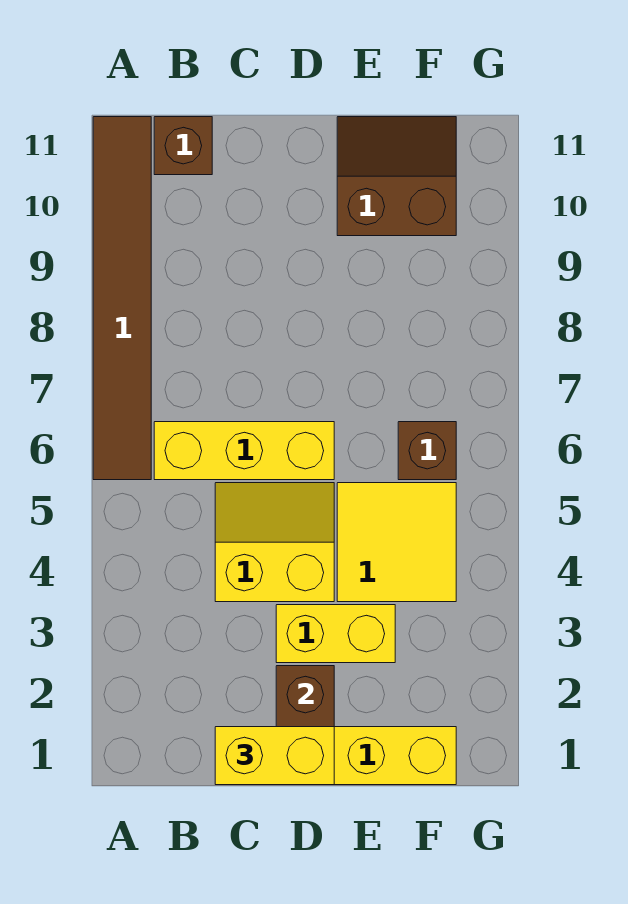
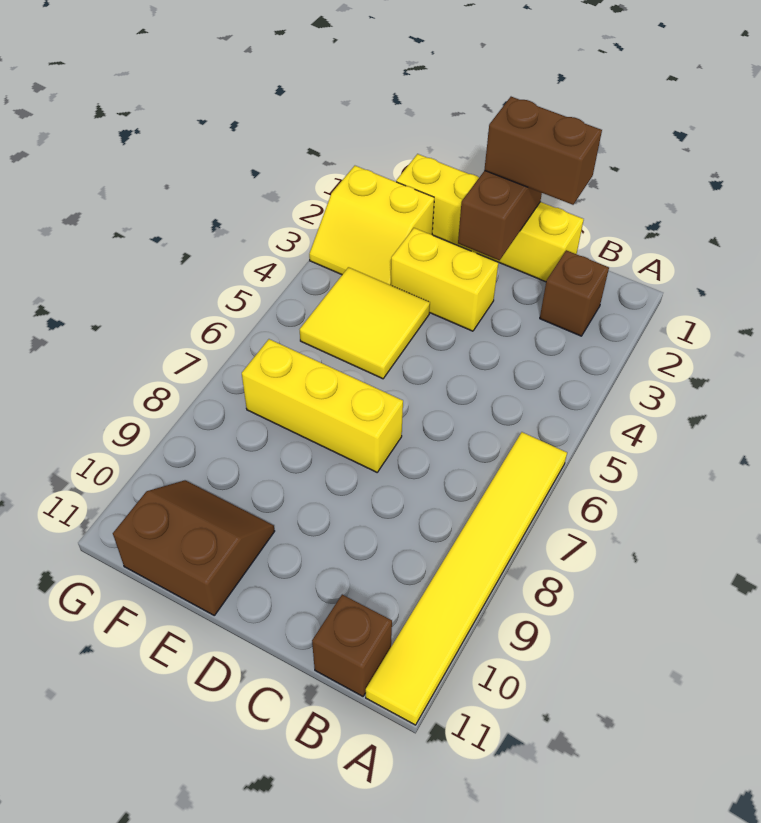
brown tile A6:A11 level 1 -> yellow tile A6:A11 level 1
yellow brick B6:D6 level 1 -> yellow brick D7:F7 level 1
yellow brick C1:D1 level 3 -> brown brick C1:D1 level 3
yellow slope C4:D5 level 1 top 4 -> yellow slope F2:G3 level 1 top 2
brown slope E10:F11 level 1 top 10 -> brown slope E10:F11 level 1 top 11
brown brick F6 level 1 -> brown brick B2 level 1

